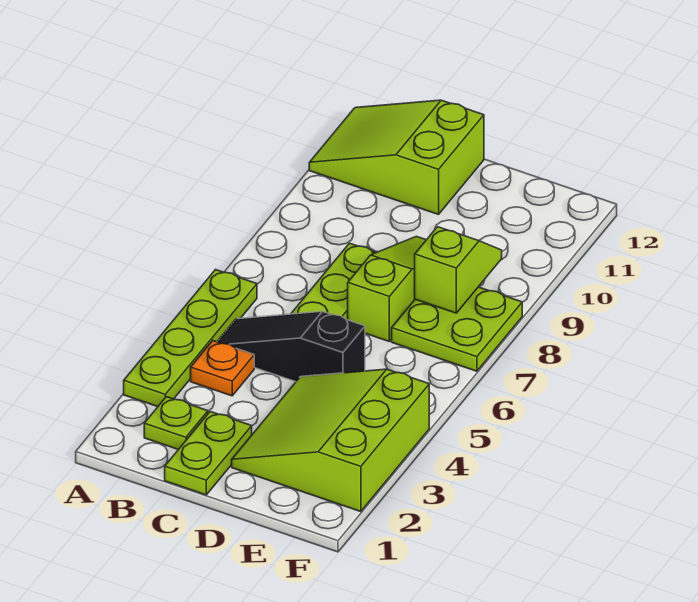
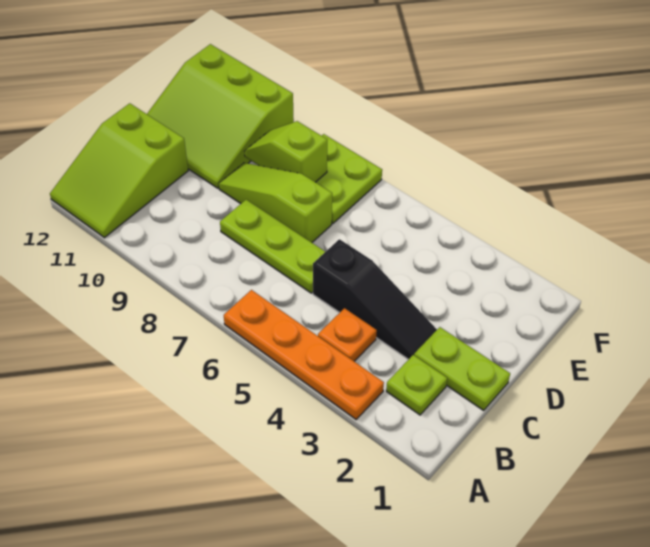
lime plate A3:A6 level 1 -> orange plate A3:A6 level 1
black slope B5:D5 level 1 top D -> black slope C3:C5 level 1 top 5
lime slope D2:F4 level 1 top F -> lime slope D10:F12 level 1 top F

